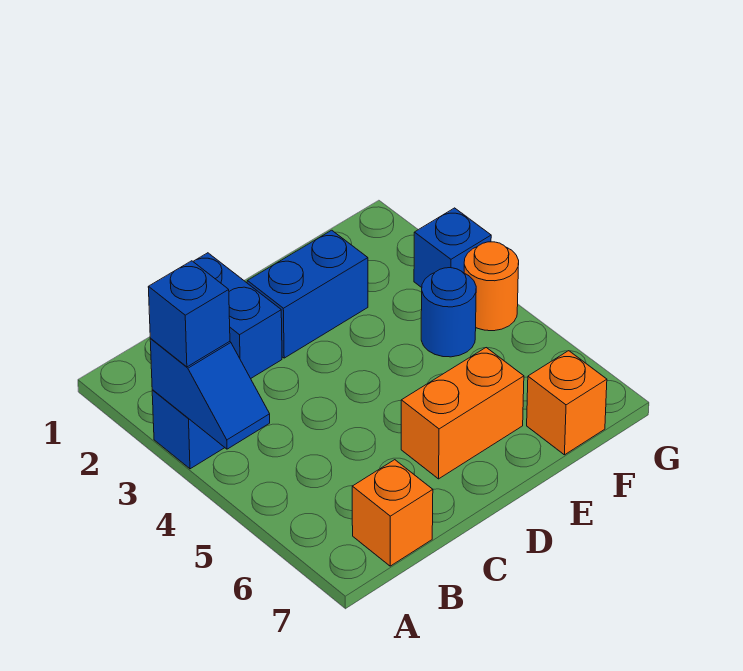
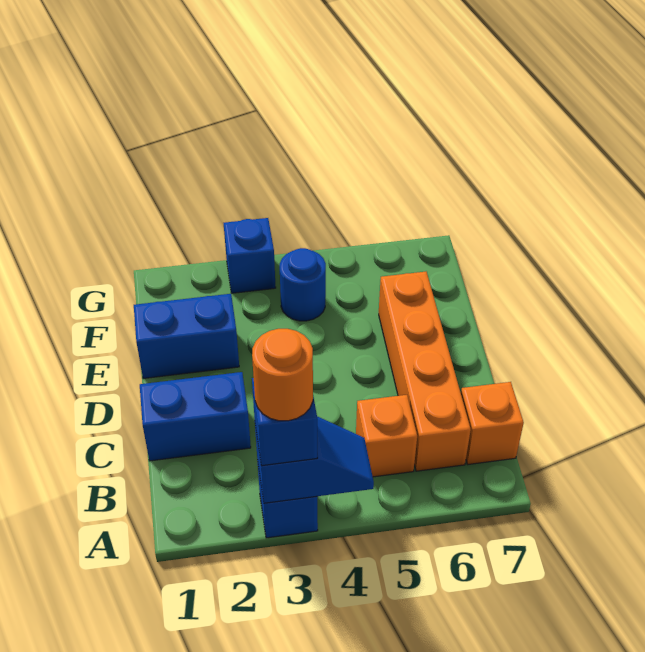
blue brick D2:E2 level 1 -> blue brick E1:E2 level 1
orange brick D6:E6 level 1 -> orange brick B6:E6 level 1
orange brick F7 level 1 -> orange brick B5 level 1
orange round brick G4 level 1 -> orange round brick A3 level 4

